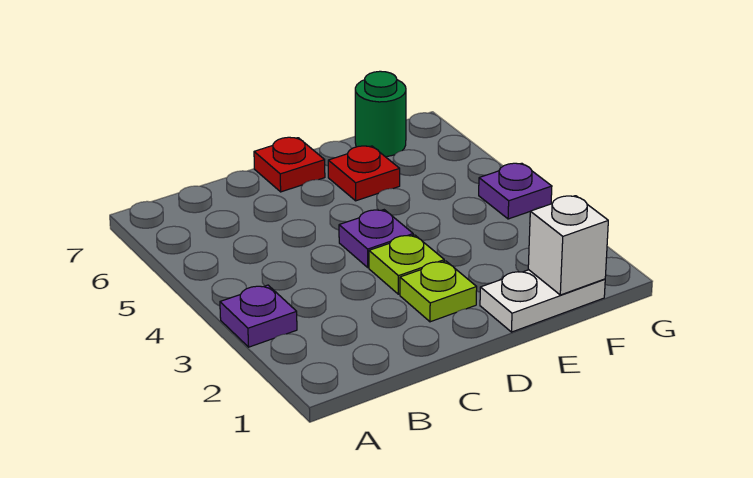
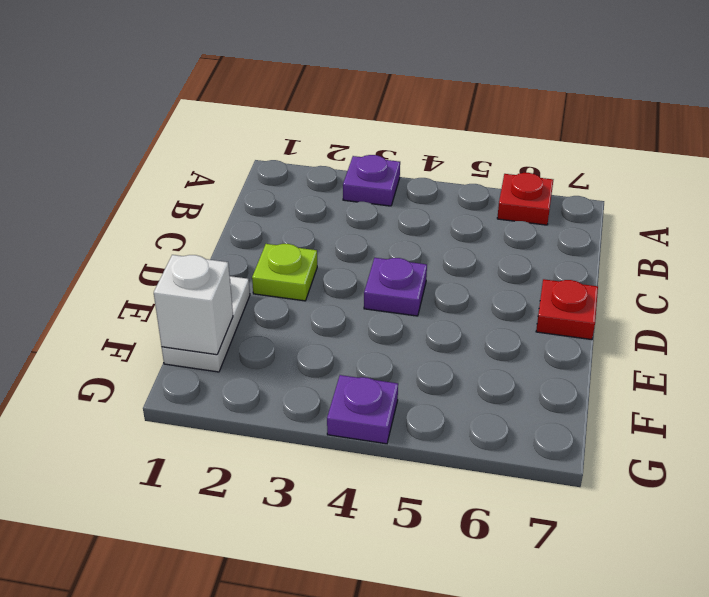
lime plate D3 level 1 -> none
red plate E6 level 1 -> red plate A6 level 1
green round brick F7 level 1 -> none

